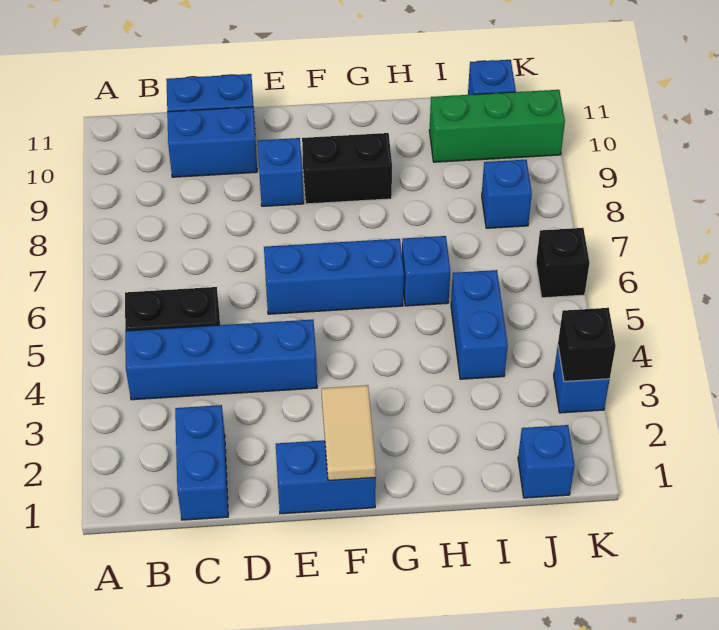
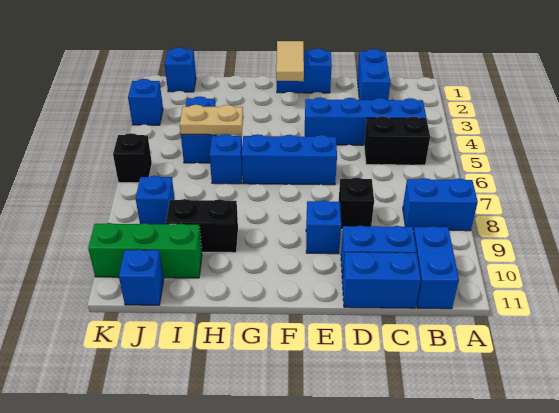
none -> blue brick A8:B8 level 1
none -> blue brick B10:B11 level 1
black brick F9:G9 level 1 -> black brick H9:I9 level 1
none -> tan plate H5:I5 level 2
black brick K3 level 2 -> black brick D8 level 1

